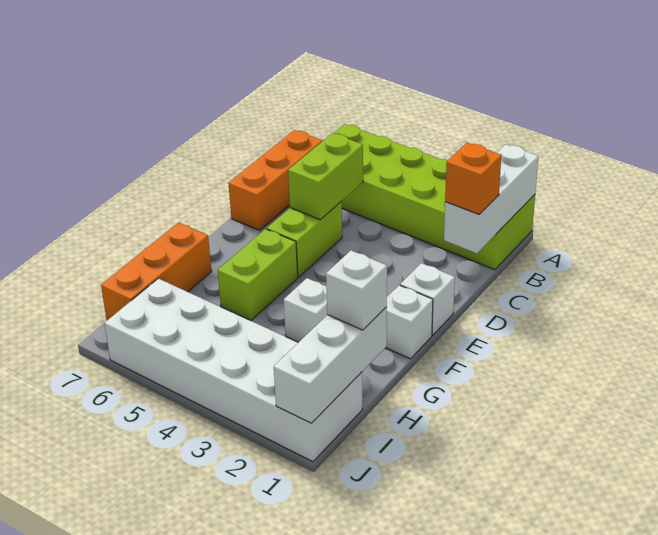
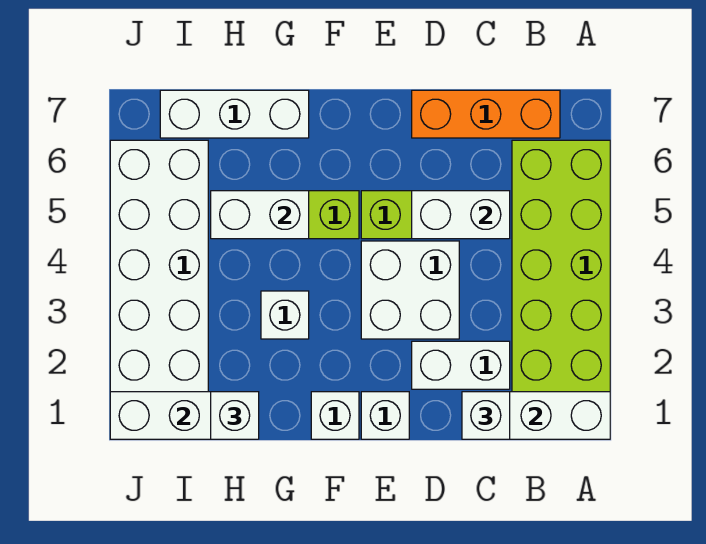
orange brick C1 level 3 -> white brick C1 level 3
none -> white brick C2:D2 level 1
lime brick C5:D5 level 2 -> white brick C5:D5 level 2
none -> white brick D3:E4 level 1
none -> white brick G5:H5 level 2
orange brick G7:I7 level 1 -> white brick G7:I7 level 1

